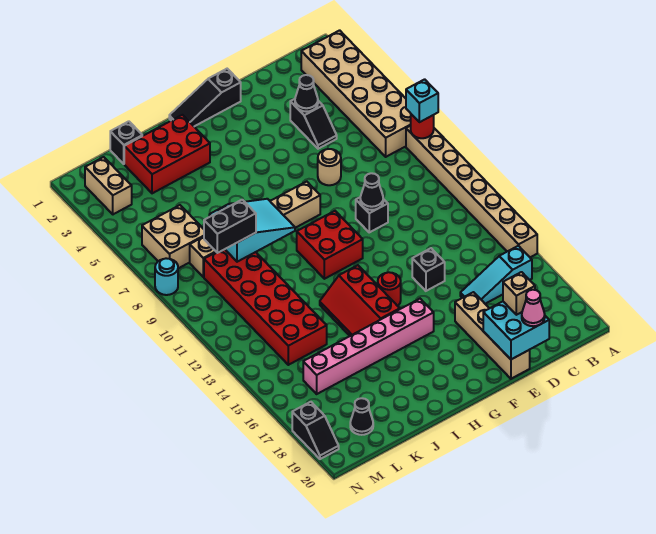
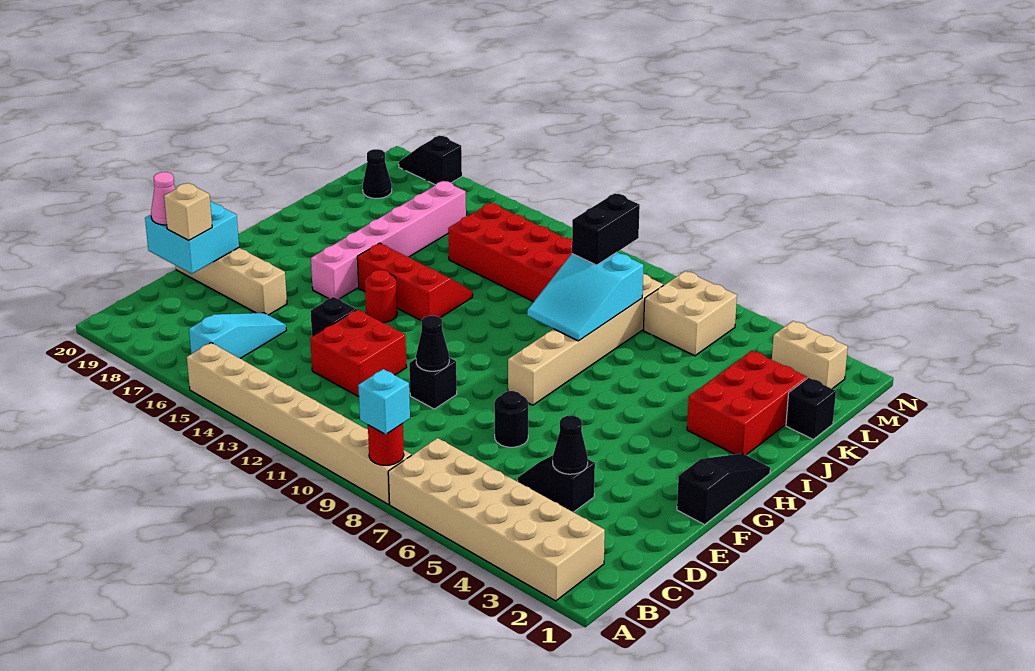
tan round brick E7 level 1 -> black round brick E7 level 1
red brick G10:H11 level 1 -> red brick D12:E13 level 1
cyan round brick N8 level 1 -> none

